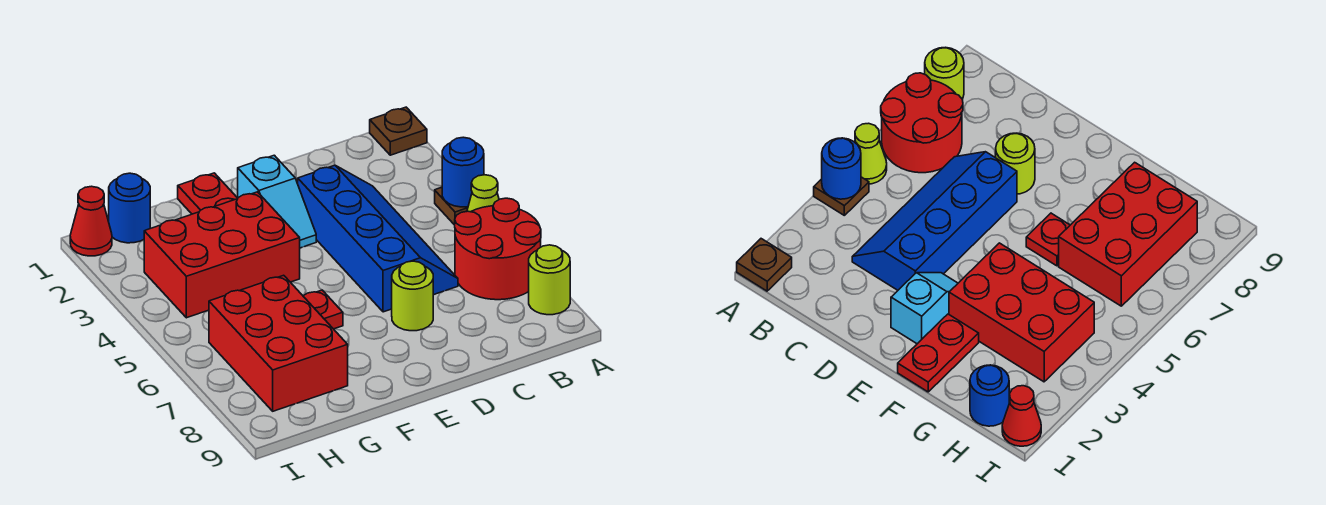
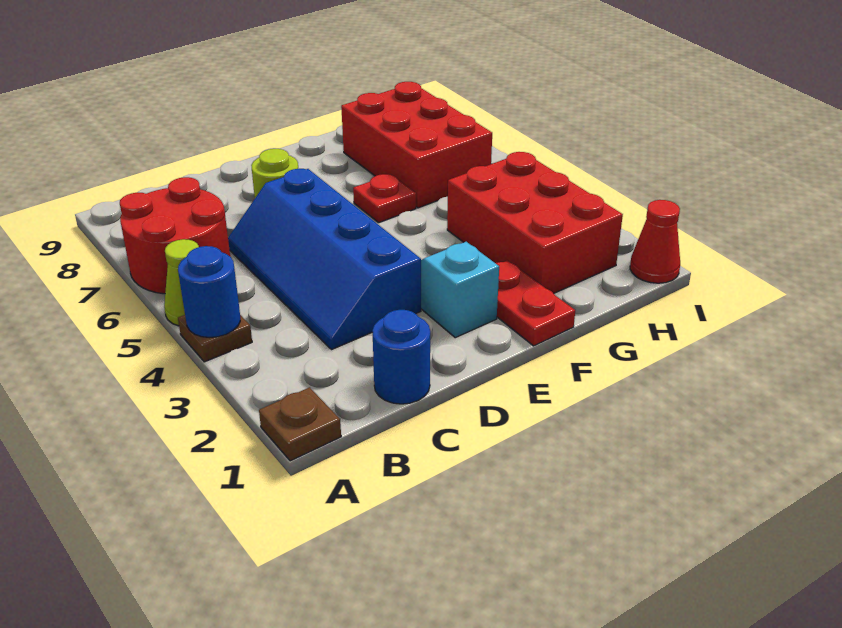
lime round brick A8 level 1 -> none
red brick F3:H4 level 1 -> red brick G2:H4 level 1
blue round brick H1 level 1 -> blue round brick C1 level 1

